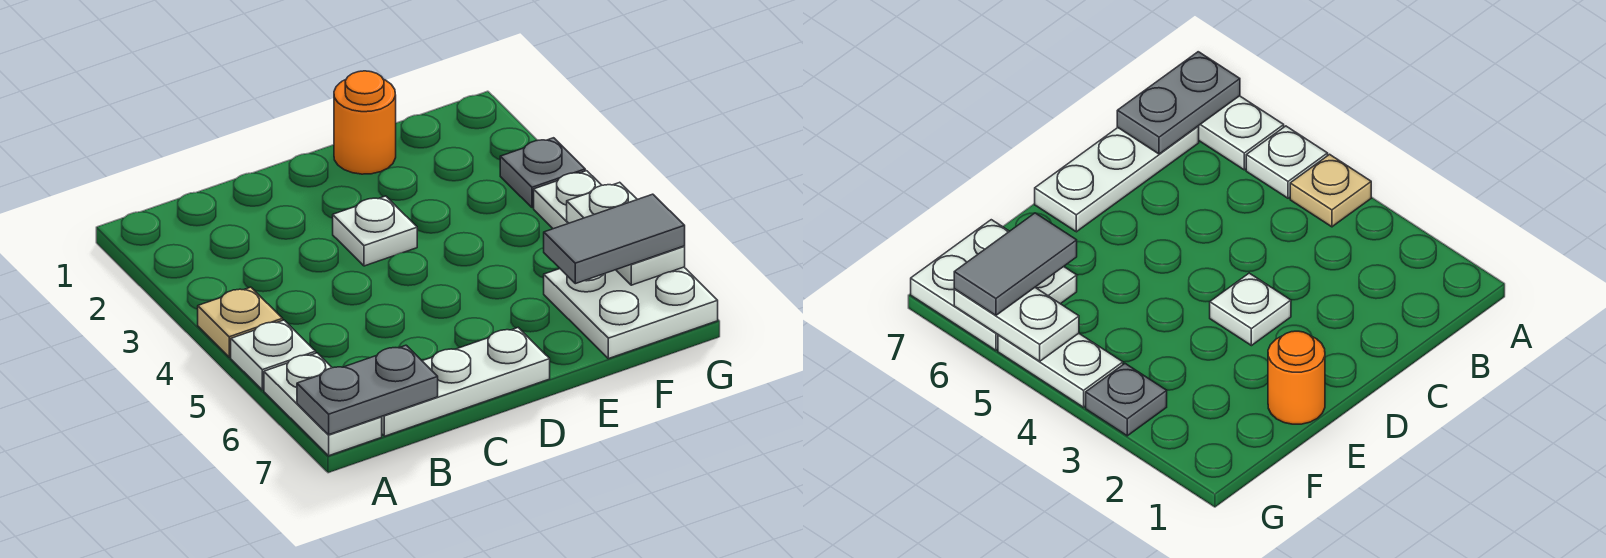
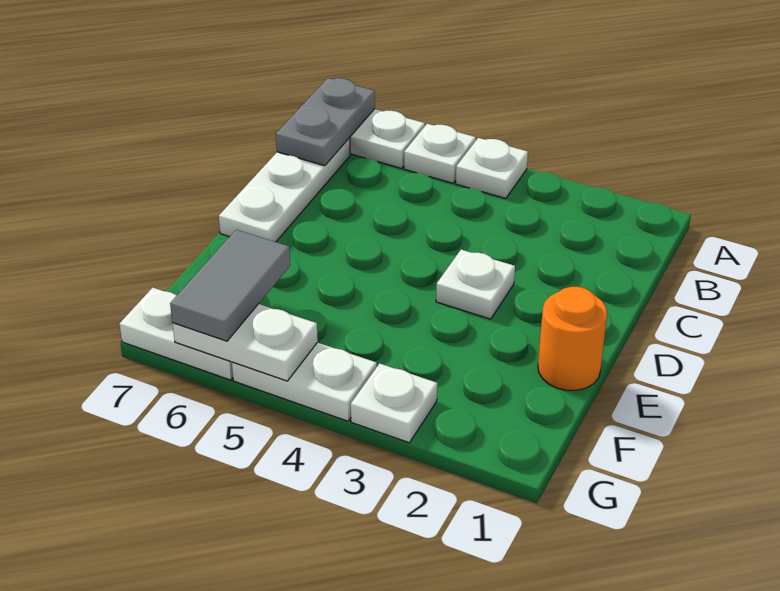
tan plate A4 level 1 -> white plate A4 level 1
white plate F6:G7 level 1 -> white plate G6:G7 level 1
grey plate G3 level 1 -> white plate G3 level 1

